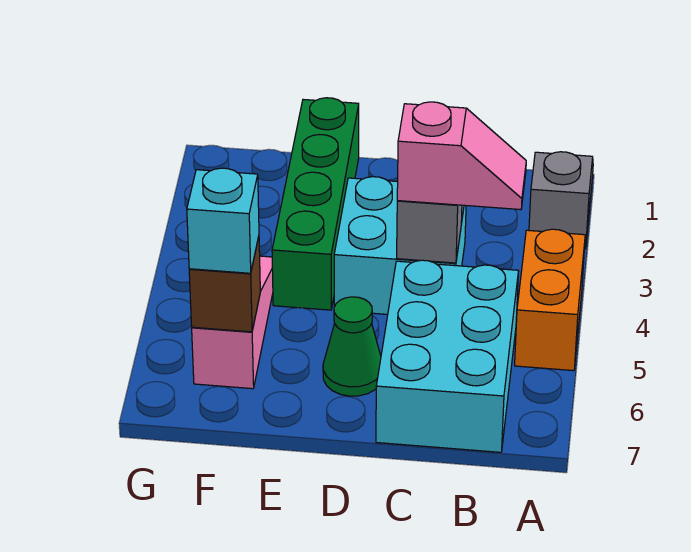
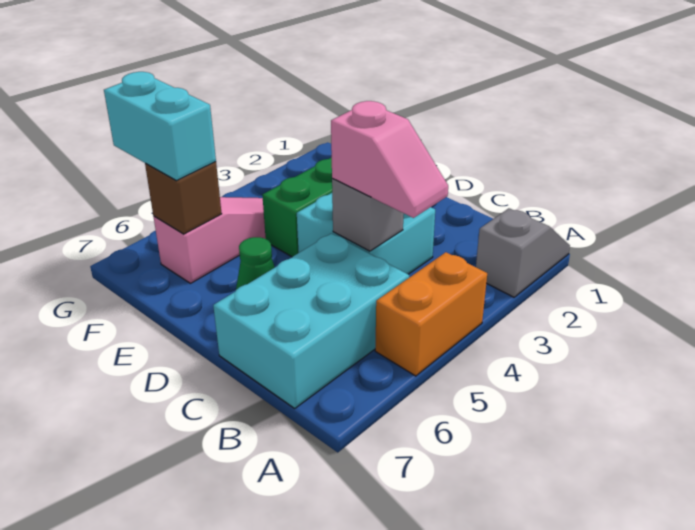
cyan brick F6 level 3 -> cyan brick F6:G6 level 3

